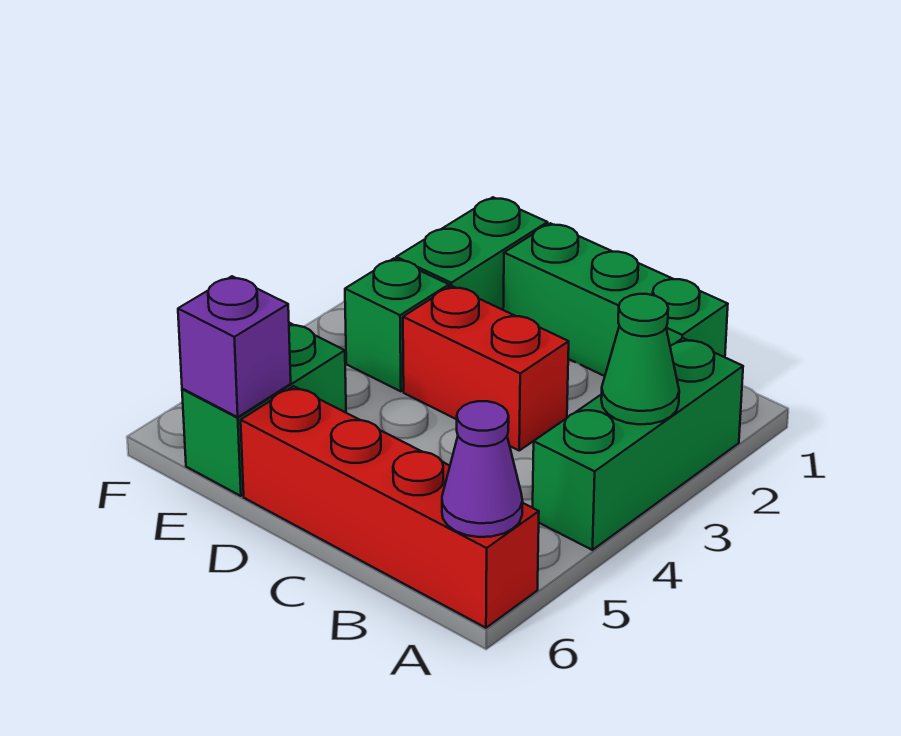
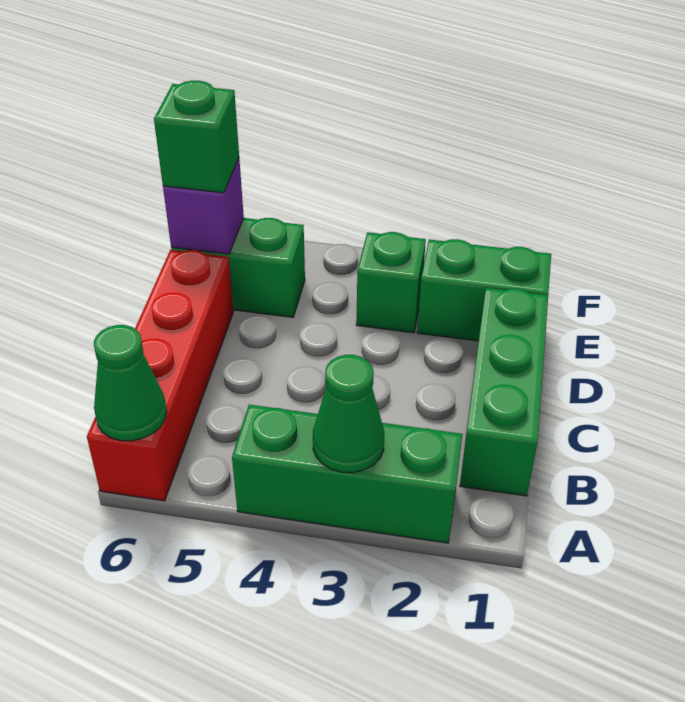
purple cone A6 level 2 -> green cone A6 level 2
red brick C3:D3 level 1 -> none
none -> green brick E6 level 3

